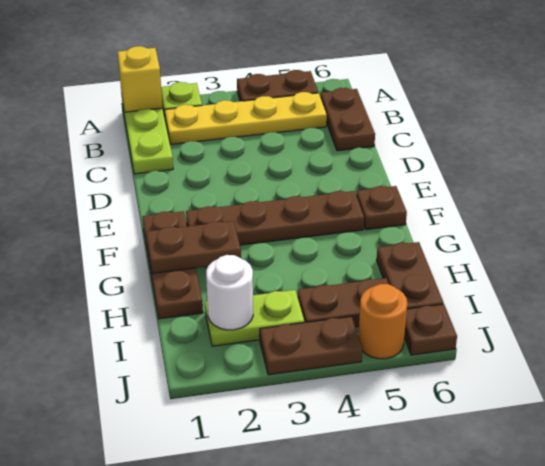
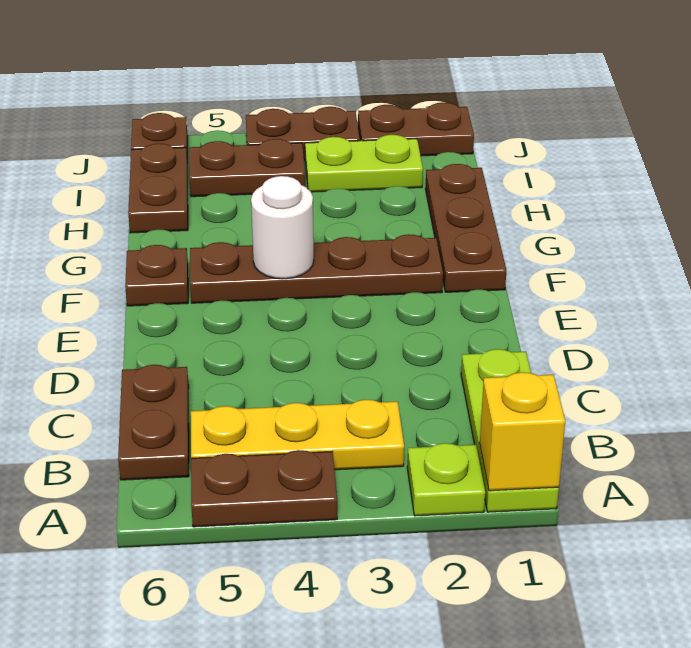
yellow plate B2:B5 level 1 -> yellow plate B3:B5 level 1
brown plate G1:G2 level 2 -> brown plate J1:J2 level 1
white round brick I2 level 2 -> white round brick F4 level 2
orange round brick J5 level 1 -> none

